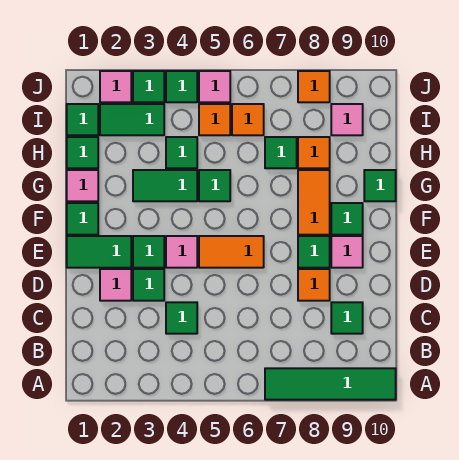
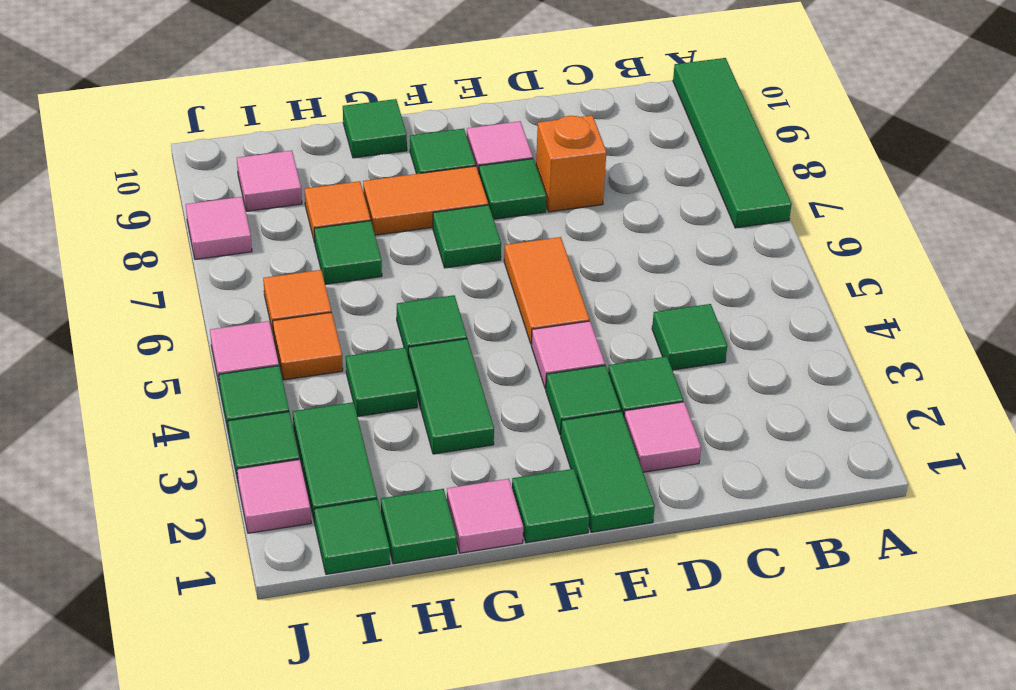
green tile C9 level 1 -> green tile F7 level 1
orange tile D8 level 1 -> orange brick D8 level 1
orange tile J8 level 1 -> pink tile J8 level 1

